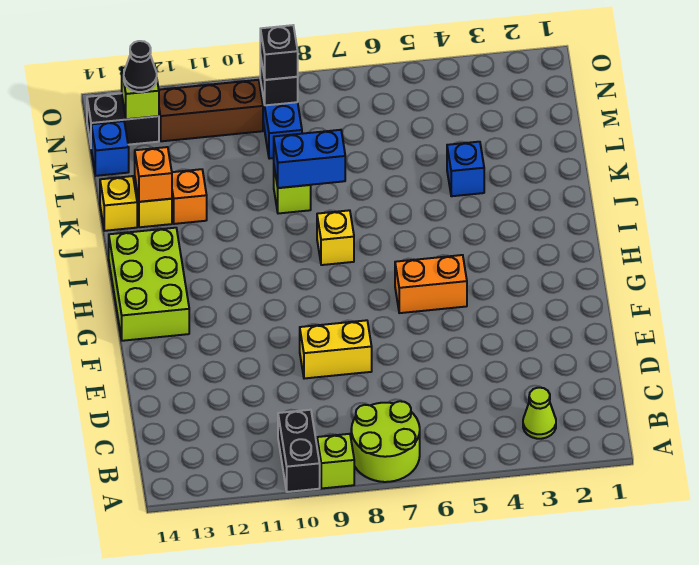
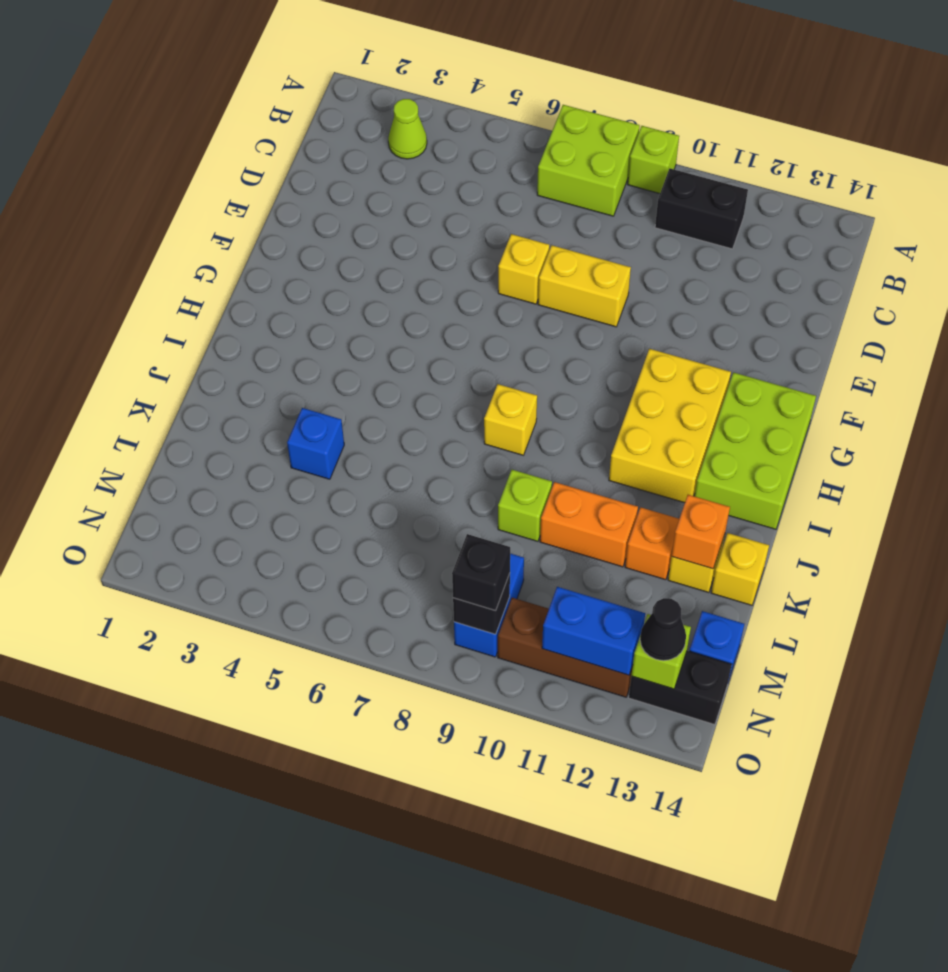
lime round brick A7:B8 level 1 -> lime brick A7:B8 level 1
black brick A10:B10 level 1 -> black brick B10:B11 level 1
none -> yellow brick E7 level 1
orange brick G5:G6 level 1 -> orange brick K10:K11 level 1
none -> yellow brick G11:I12 level 1
blue brick K8:K9 level 2 -> blue brick N11:N12 level 2

